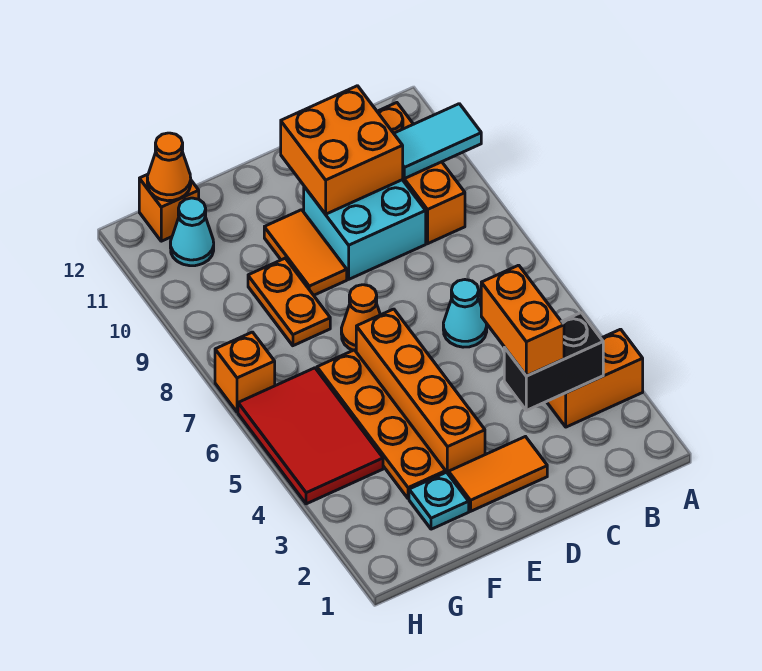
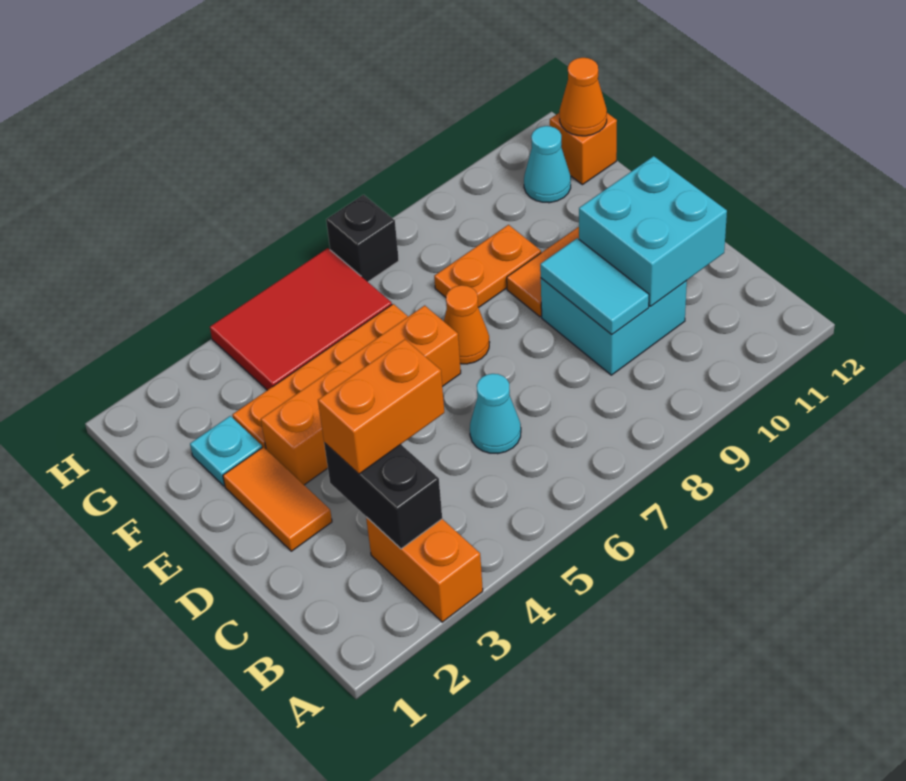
cyan tile A10:B10 level 2 -> cyan tile C9:D9 level 2
orange brick B9:B11 level 1 -> none
orange brick C10:D11 level 2 -> cyan brick C10:D11 level 2
orange brick H7 level 1 -> black brick H7 level 1

